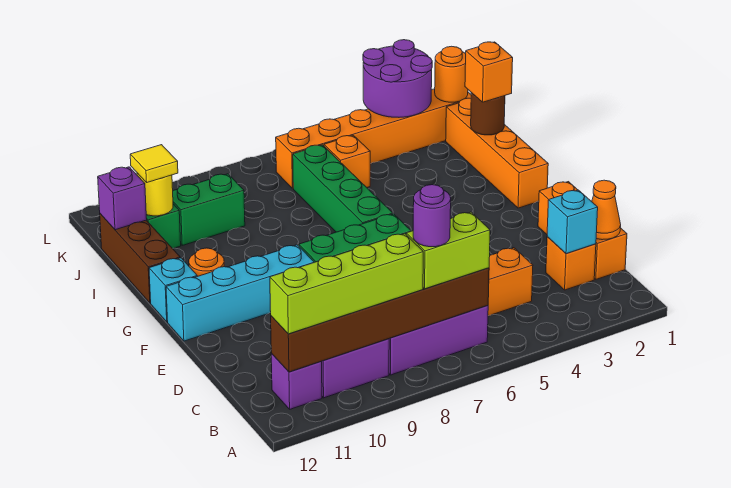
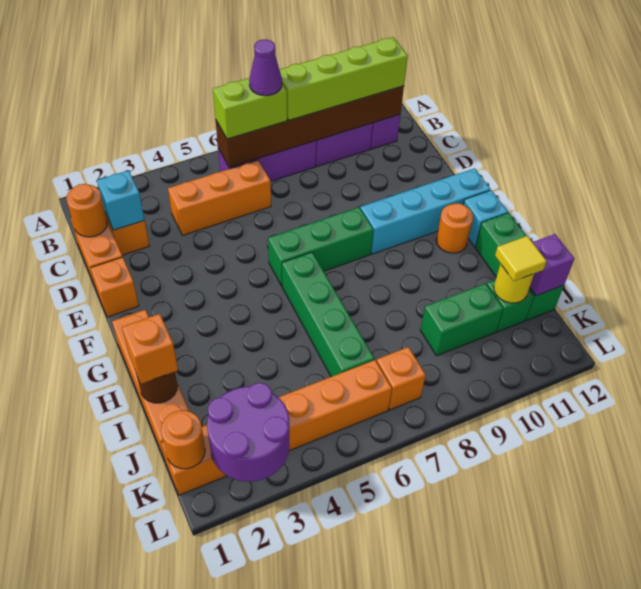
purple round brick B7 level 4 -> purple cone B7 level 4
orange cone C1 level 2 -> orange round brick C1 level 2
brown brick H12:J12 level 1 -> green brick H12:J12 level 1
orange brick J5 level 1 -> orange brick K7 level 1

